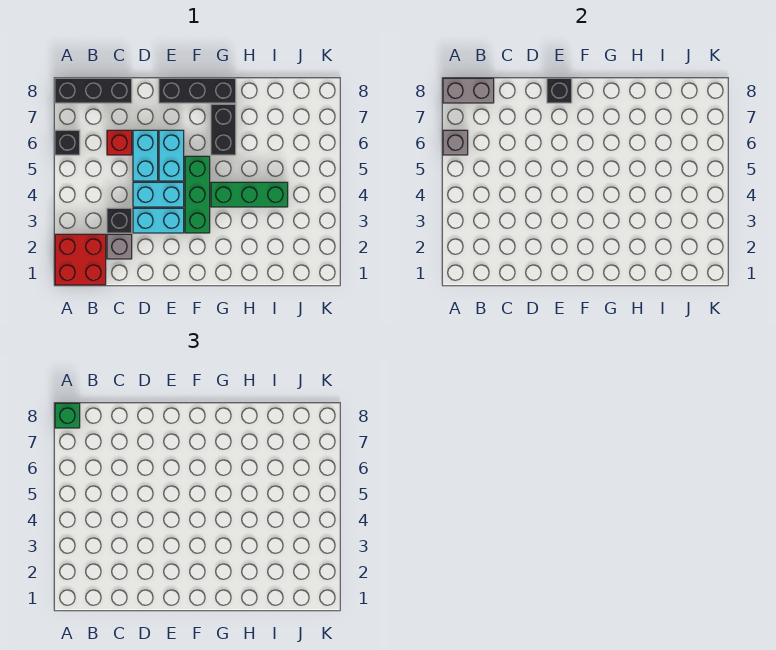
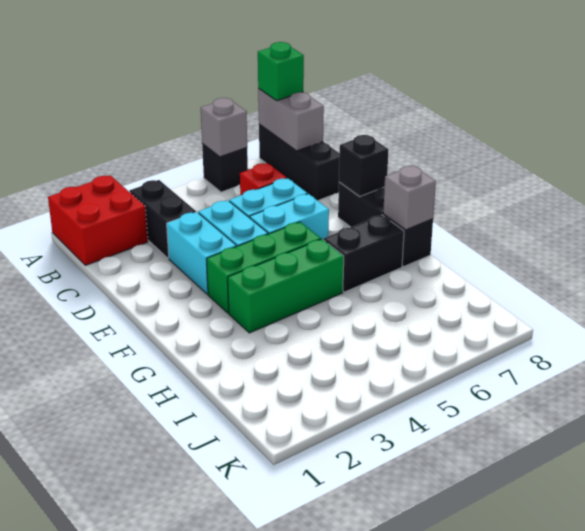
grey brick C2 level 1 -> grey brick G8 level 2
black brick C3 level 1 -> black brick B3:C3 level 1
green brick G4:I4 level 1 -> green brick G3:G5 level 1

